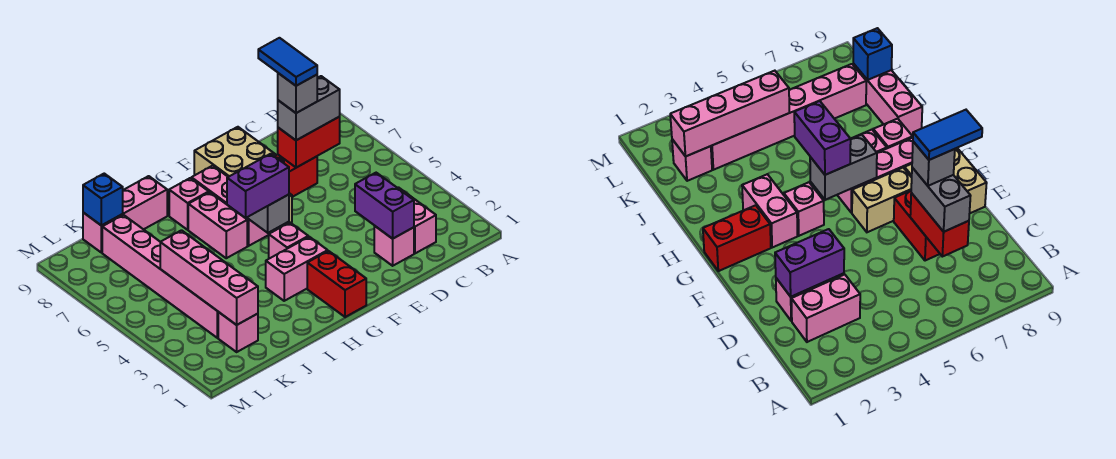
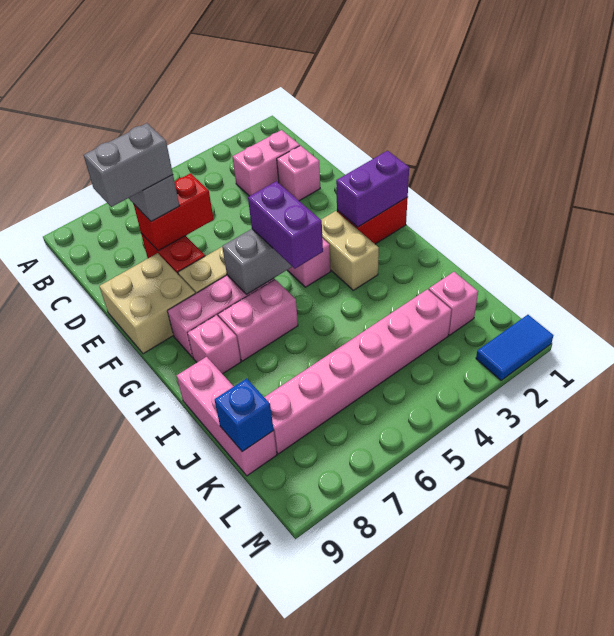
red brick C7:D7 level 2 -> red brick D6:D7 level 2
purple brick D2:D3 level 2 -> purple brick G1:G2 level 2
grey brick D7 level 4 -> grey brick D7:D8 level 4
blue tile D7:D8 level 5 -> blue tile M1:M2 level 1
pink brick G3:H3 level 1 -> tan brick G3:H3 level 1
pink brick K2:K5 level 2 -> none

